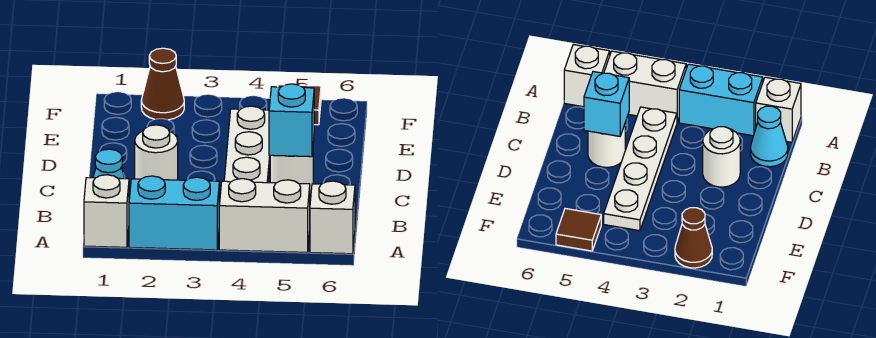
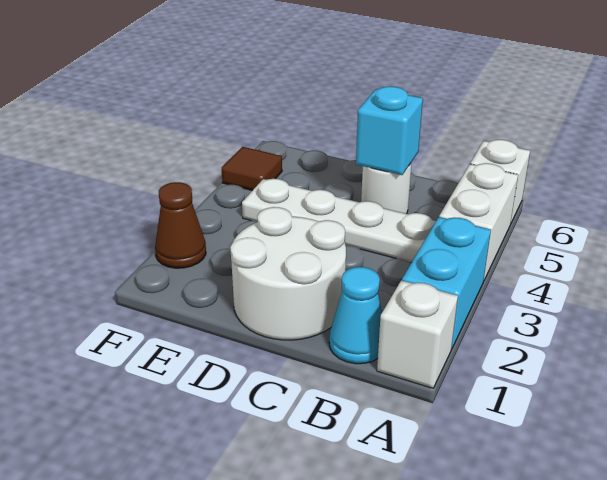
white round brick C2 level 1 -> white round brick C1:D2 level 1

